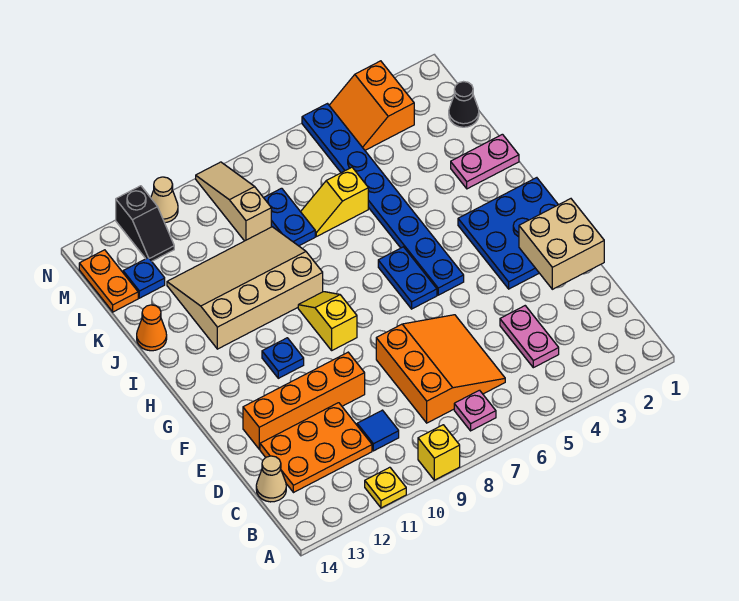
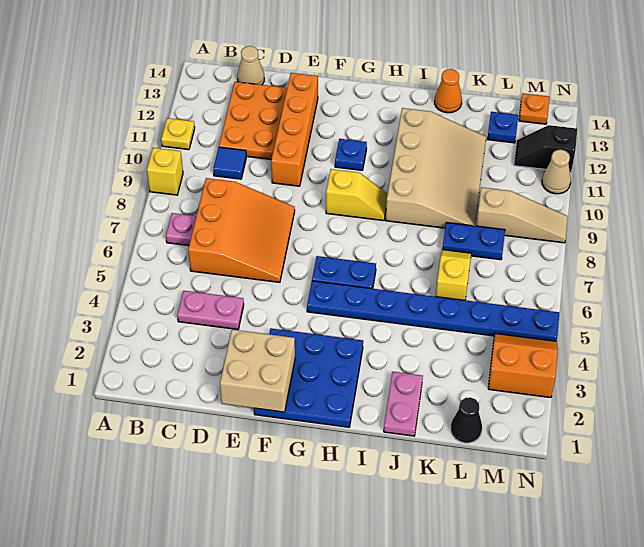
orange slope C6:E8 level 1 top 8 -> orange slope C6:E8 level 1 top C
orange plate L14:M14 level 1 -> orange plate M14 level 1

